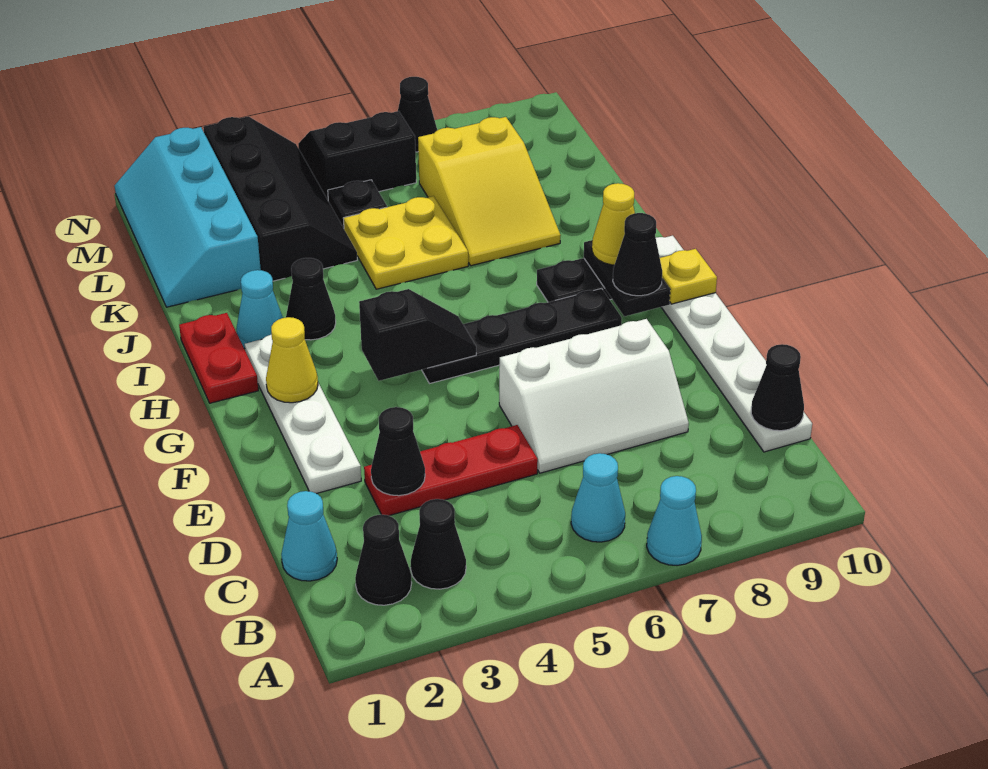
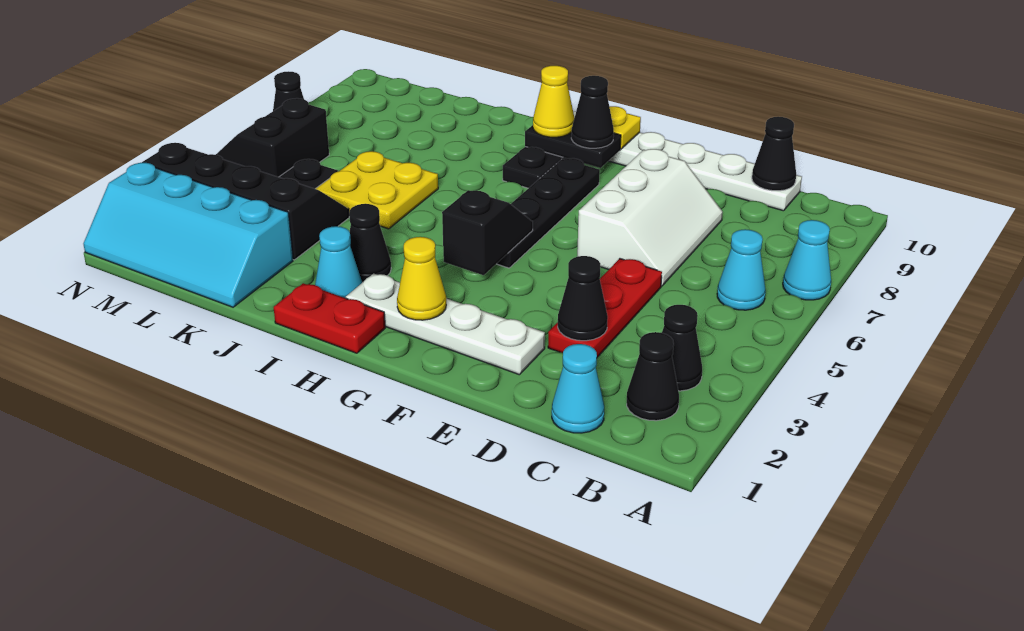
yellow slope J7:L8 level 1 top L -> none

